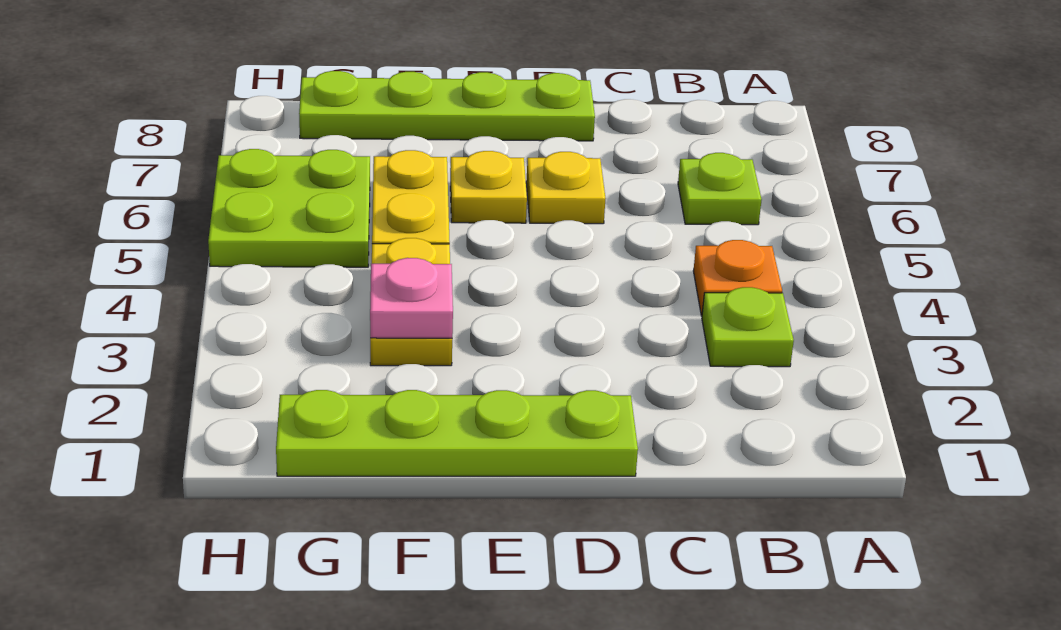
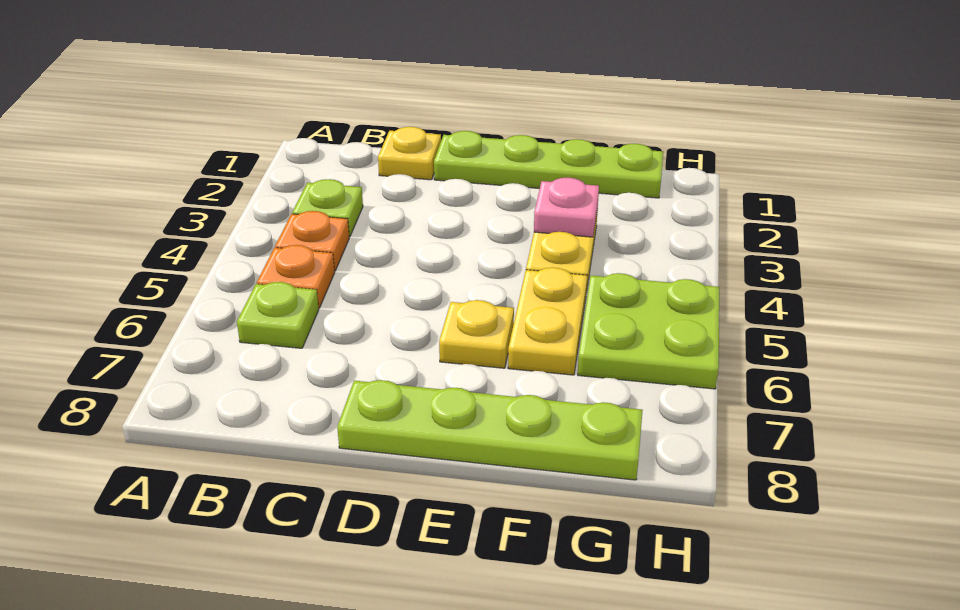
none -> orange plate B5 level 1
yellow plate D6 level 1 -> yellow plate C1 level 1

